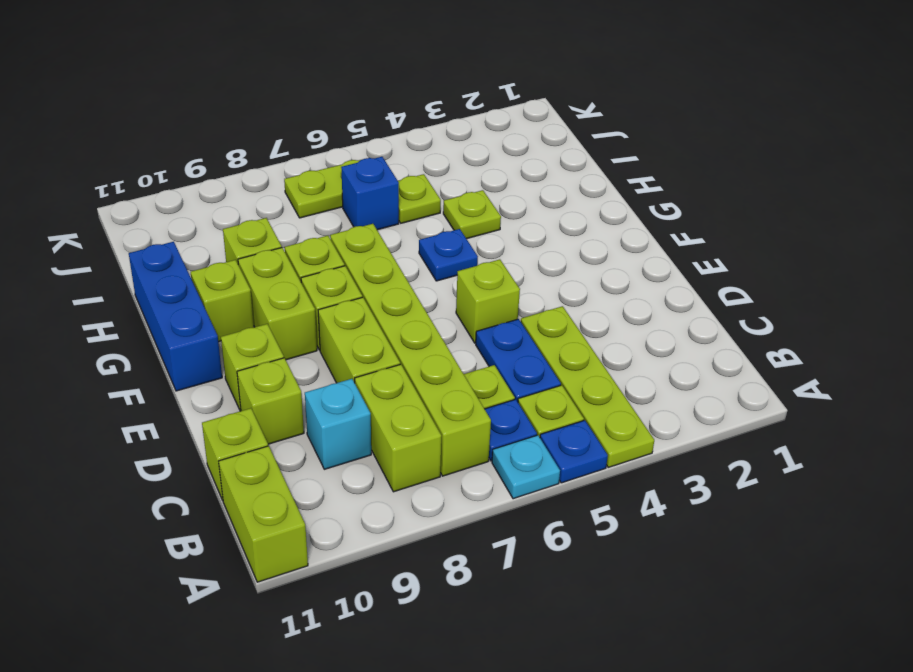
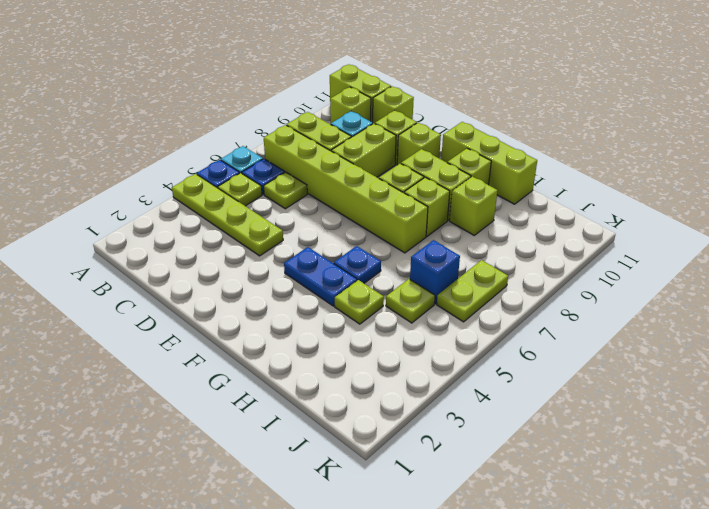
blue plate C5:D5 level 1 -> blue plate F4:G4 level 1
lime brick D8:E8 level 1 -> lime brick D8:D9 level 1
lime brick E5 level 1 -> lime brick B10 level 1
blue brick F11:H11 level 1 -> lime brick F11:H11 level 1

